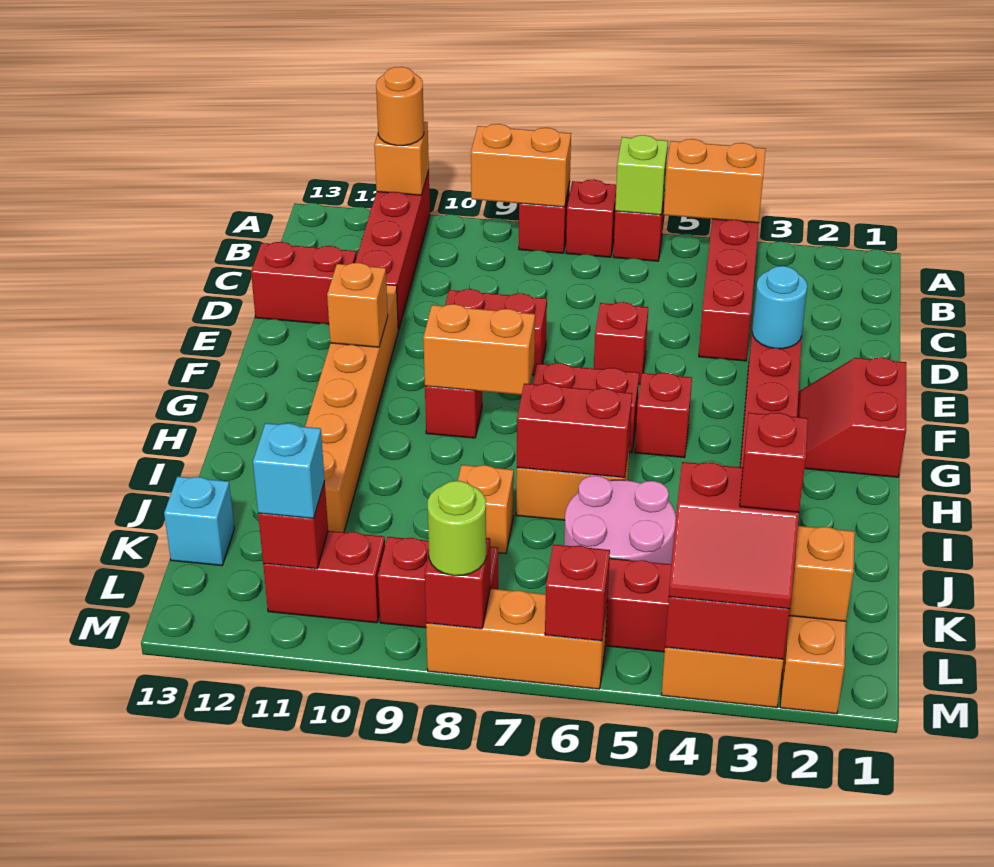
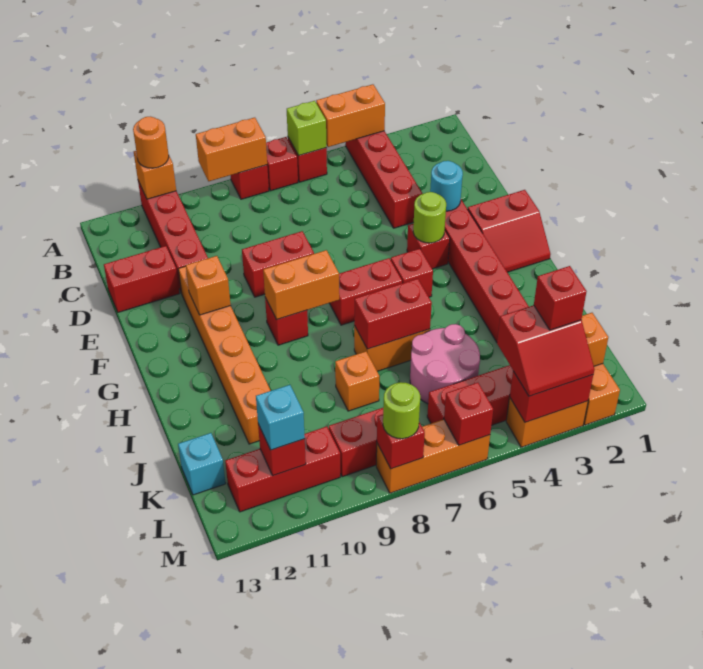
red brick E6 level 1 -> red brick F4 level 1
red slope F1:G2 level 1 top 1 -> red slope F1:G2 level 1 top F
none -> lime round brick F4 level 2
red brick L10:L11 level 1 -> red brick L10:L12 level 1

